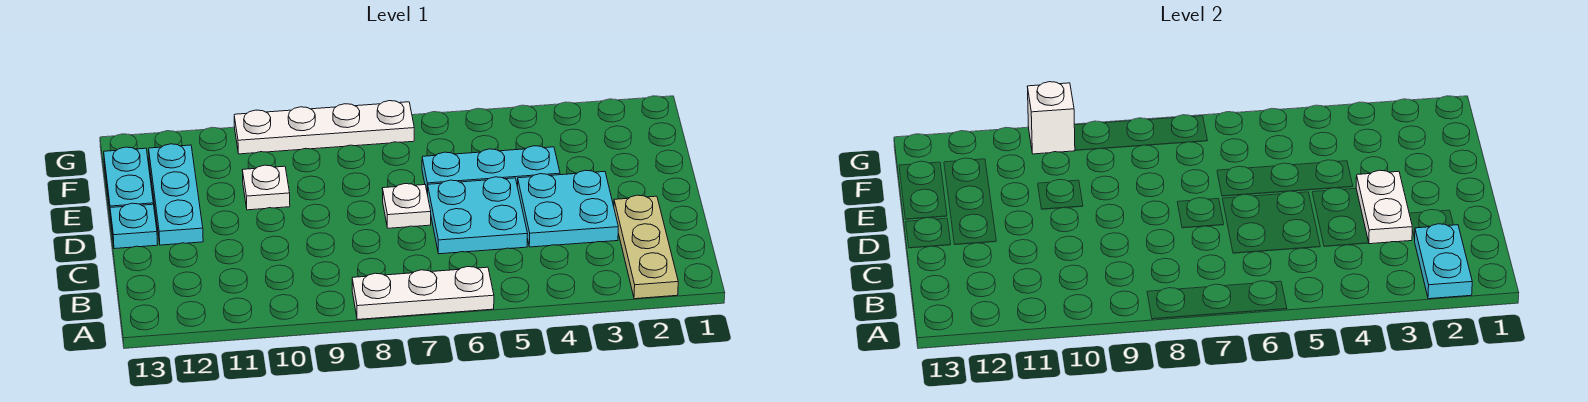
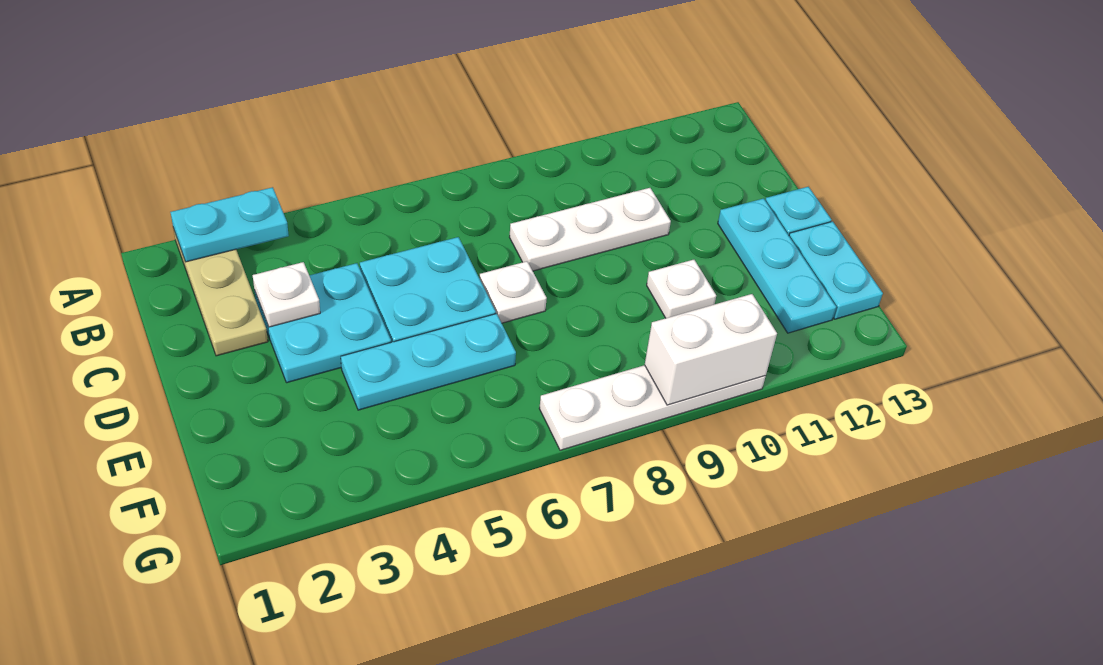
cyan plate A2:B2 level 2 -> cyan plate A2:A3 level 2
white plate A6:A8 level 1 -> white plate C8:C10 level 1
white plate C3:D3 level 2 -> white plate C3 level 2
white brick G10 level 2 -> white brick G9:G10 level 2

